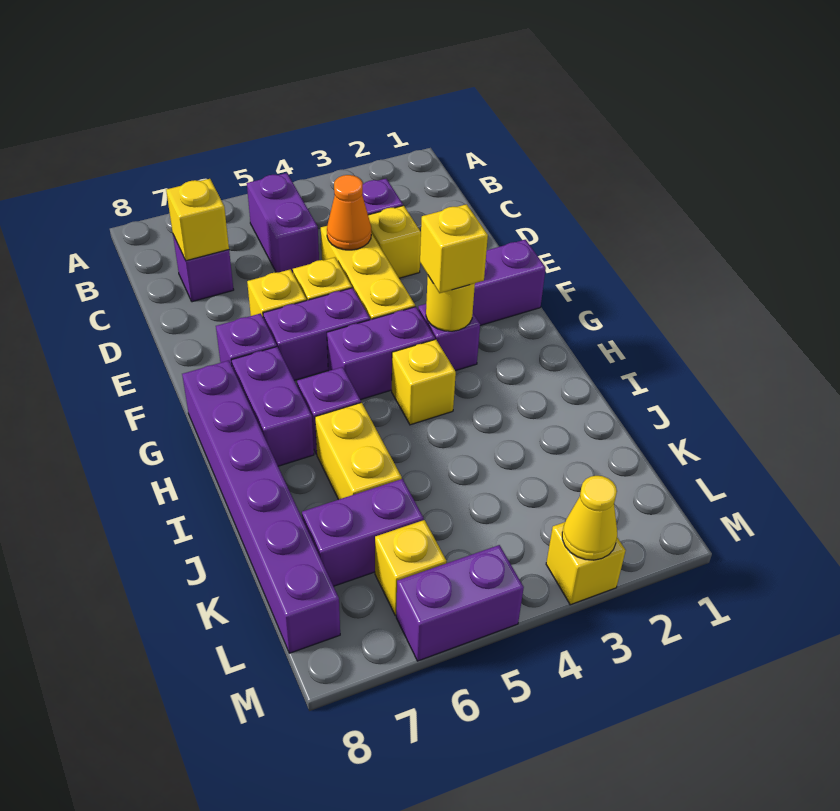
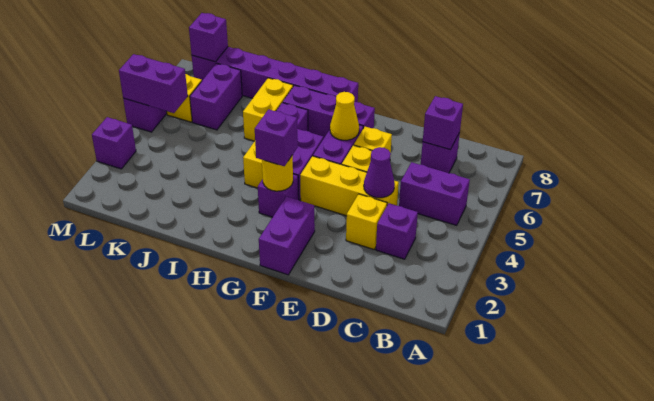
yellow brick C7 level 2 -> purple brick C7 level 2
orange cone D4 level 2 -> purple cone D4 level 2
yellow brick G3 level 3 -> purple brick G3 level 3
yellow brick I6:J6 level 1 -> yellow brick I6:I7 level 1
none -> purple brick L5:M5 level 2
none -> purple brick L8 level 2
yellow brick M3 level 1 -> purple brick M3 level 1
yellow cone M3 level 2 -> yellow cone F6 level 2

